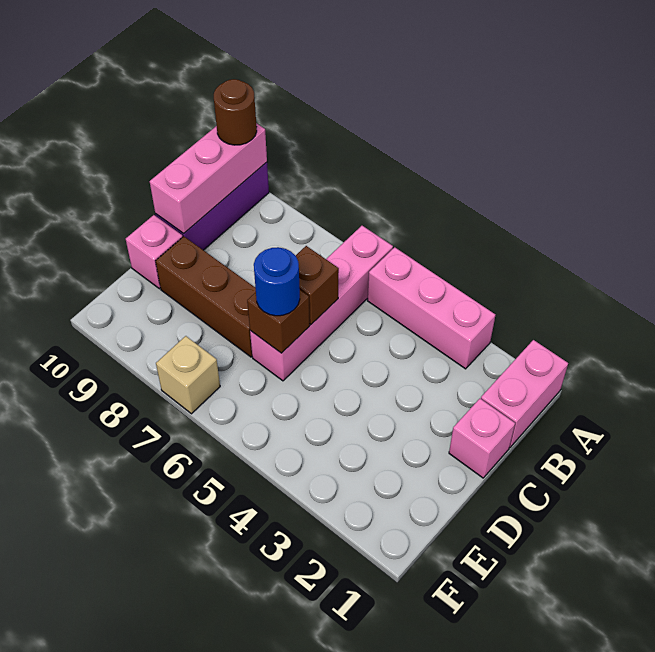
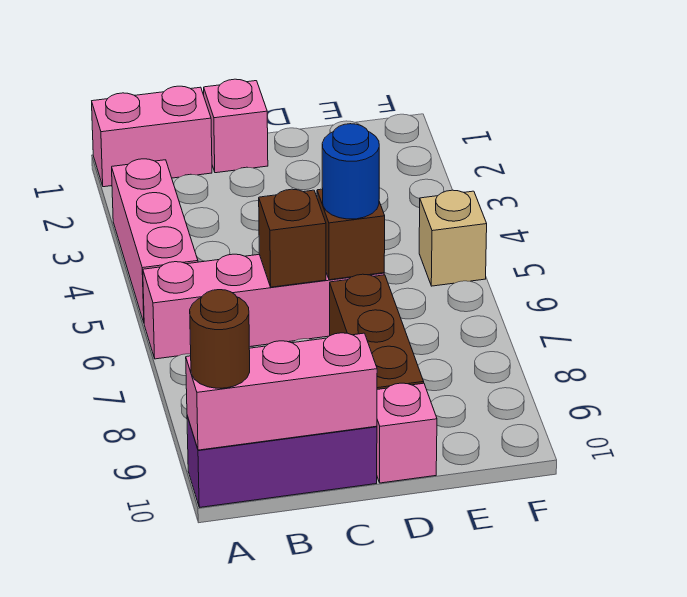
tan brick F7 level 1 -> tan brick F5 level 1

